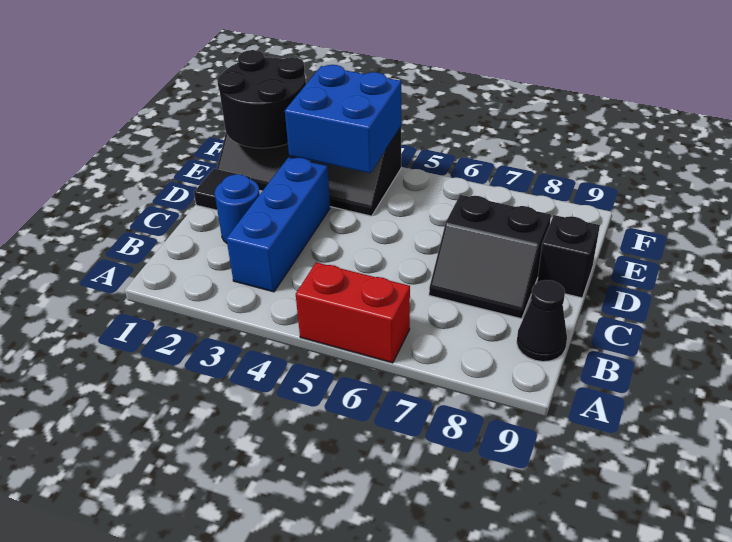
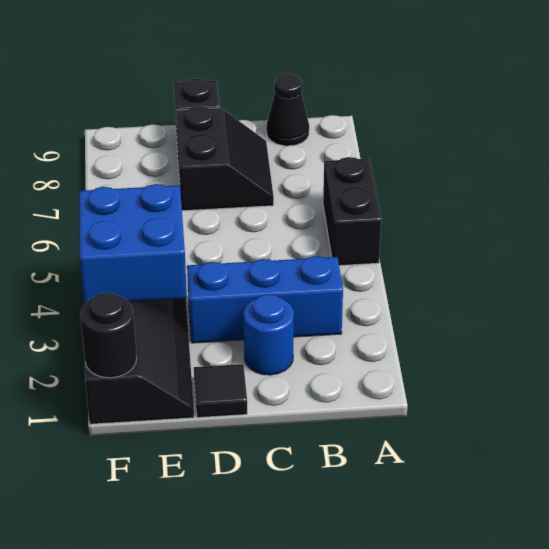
red brick A5:A6 level 1 -> black brick A5:A6 level 1
black round brick E1:F2 level 2 -> black round brick F1 level 2

